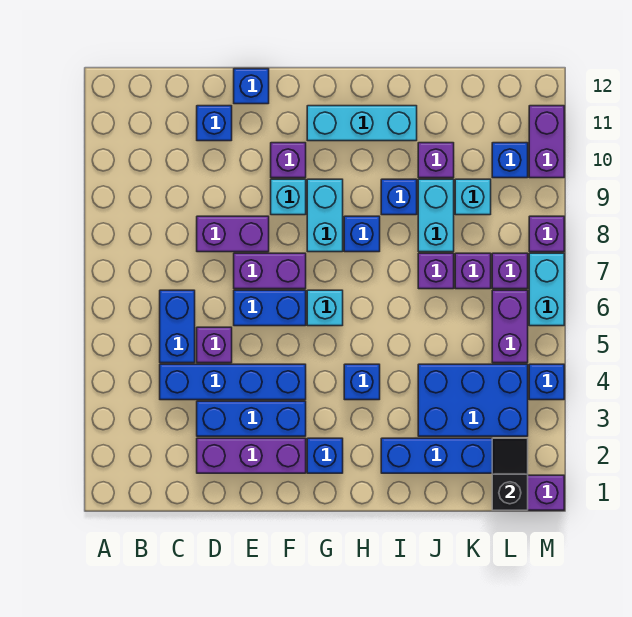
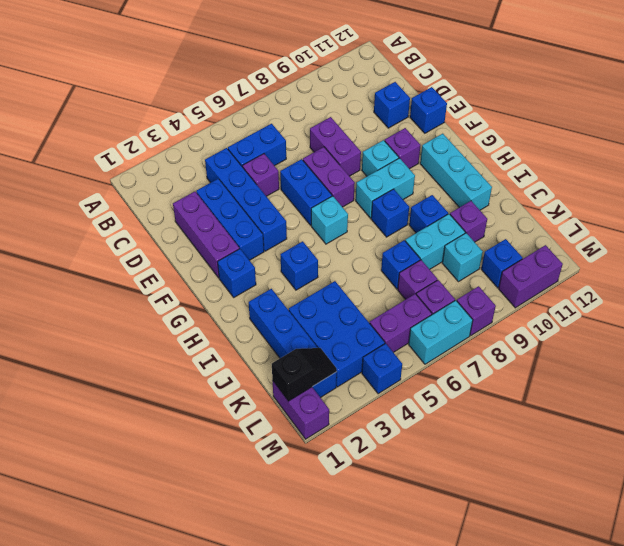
purple brick J7 level 1 -> blue brick J7 level 1

